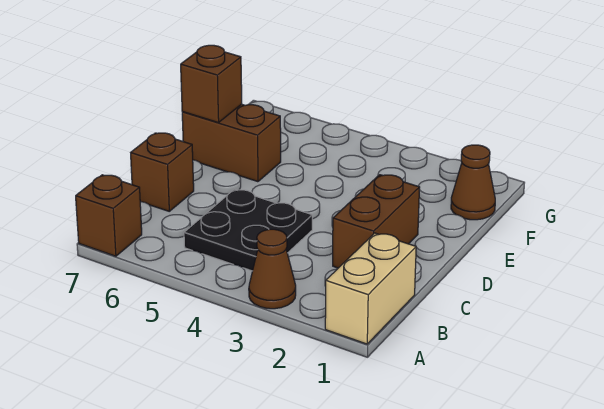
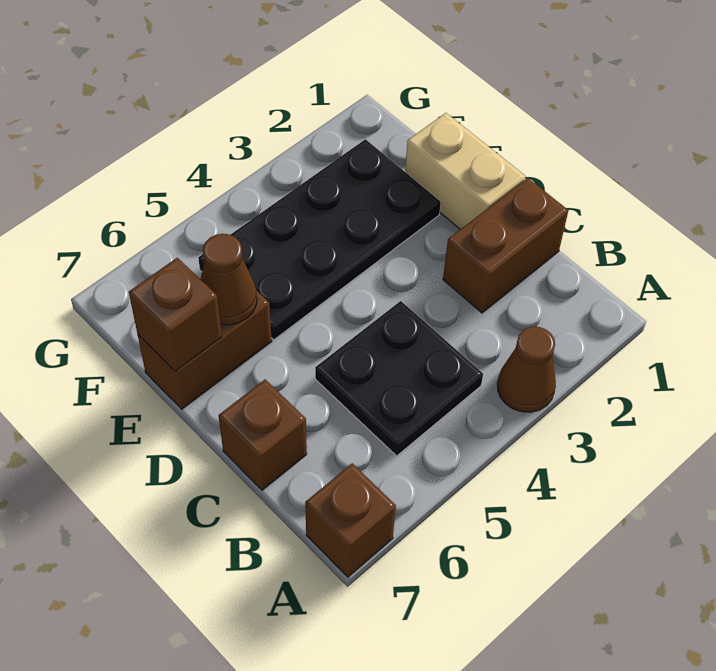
tan brick A1:B1 level 1 -> tan brick D1:E1 level 1
brown brick C2:D2 level 1 -> brown brick C1:C2 level 1
none -> black plate E2:F5 level 1
brown cone F1 level 1 -> brown cone E6 level 2

